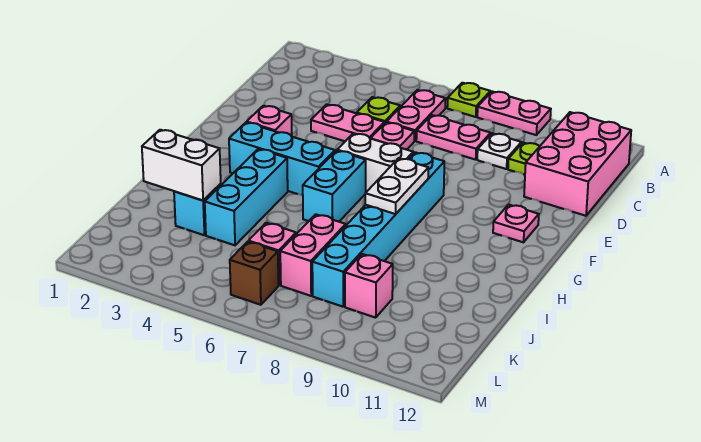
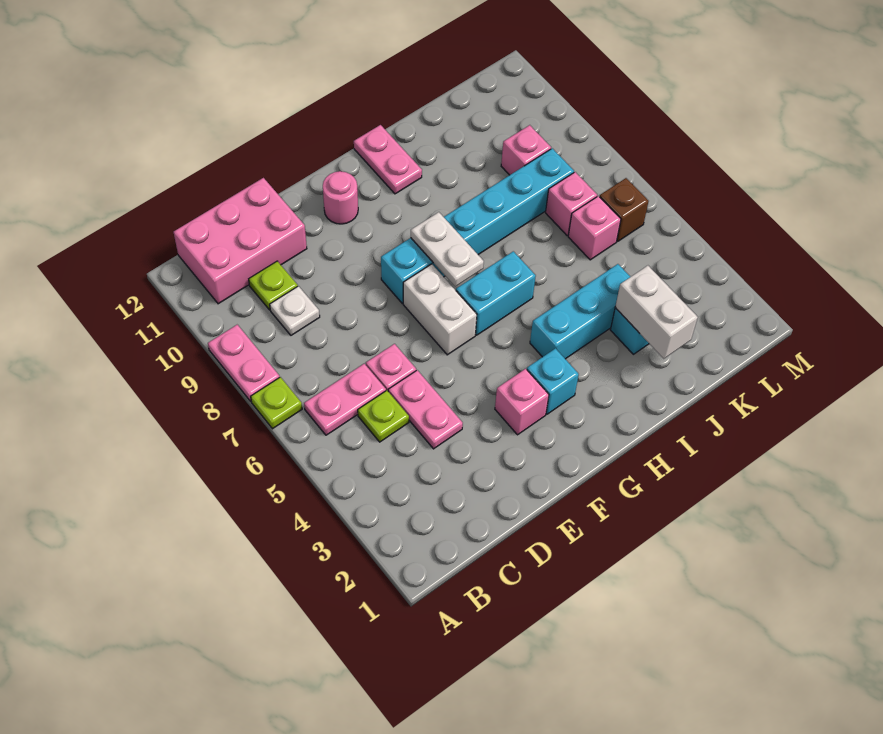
pink plate C7:C8 level 1 -> pink plate H11:H12 level 1
pink plate F11 level 1 -> pink round brick F11 level 1
cyan brick G3:G5 level 1 -> cyan brick G3 level 1
white plate G8:H8 level 2 -> white plate G7:G8 level 2
pink brick J7:K7 level 1 -> pink brick K7 level 1

